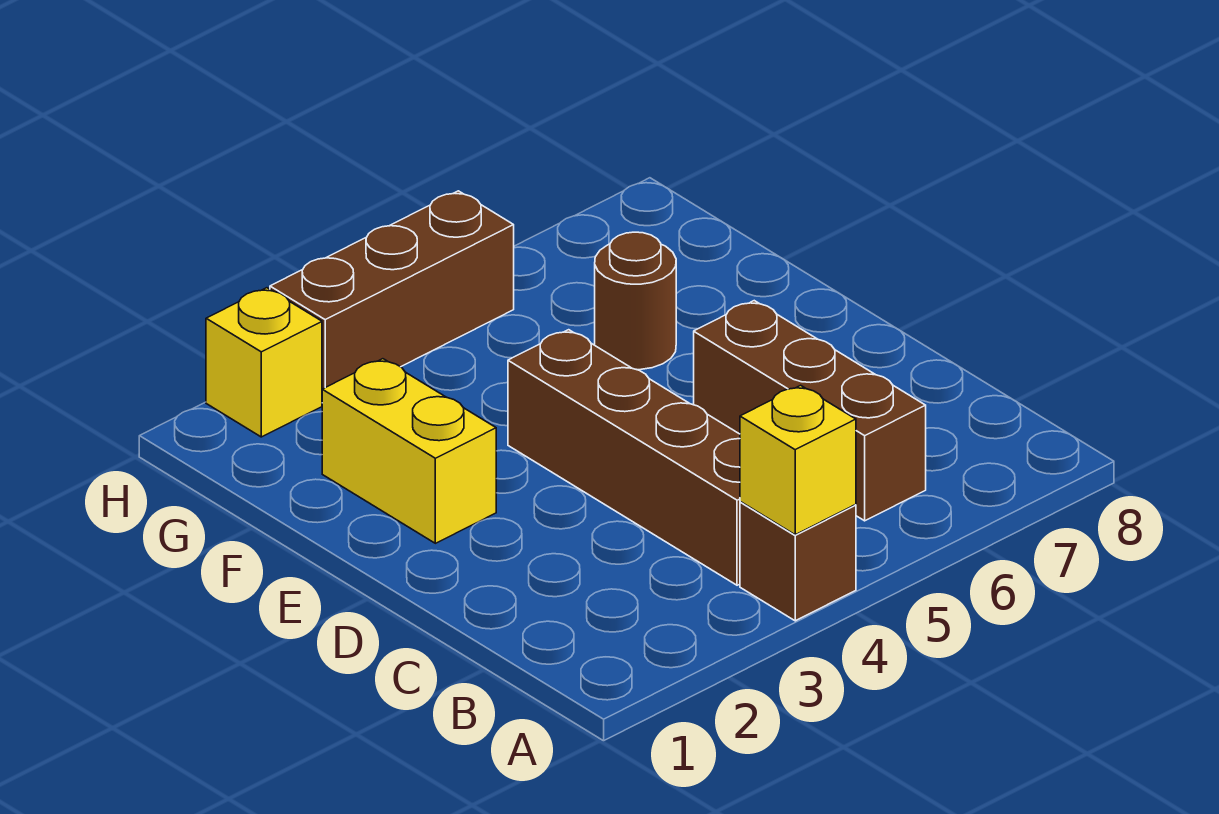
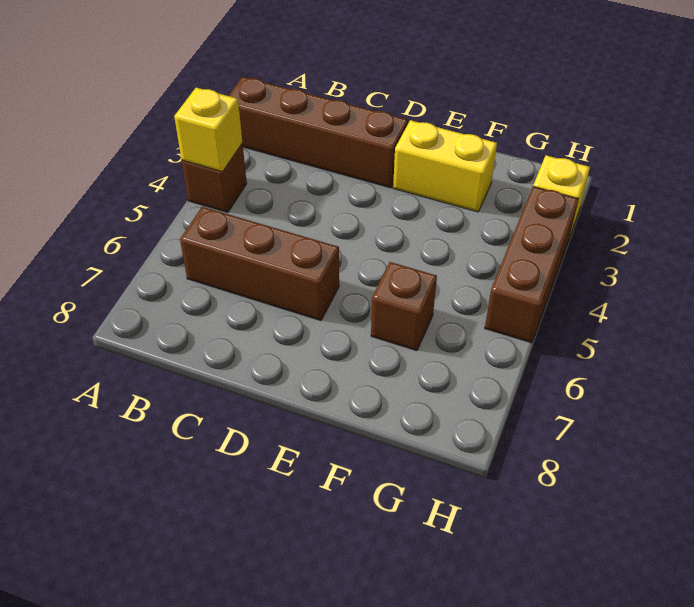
brown brick B4:E4 level 1 -> brown brick A2:D2 level 1
brown round brick F6 level 1 -> brown brick F6 level 1

